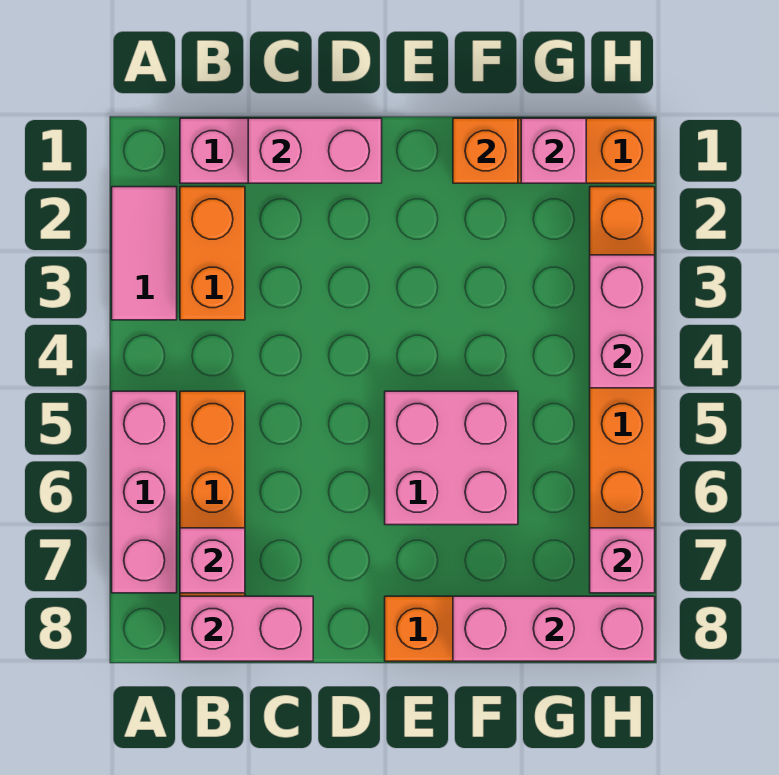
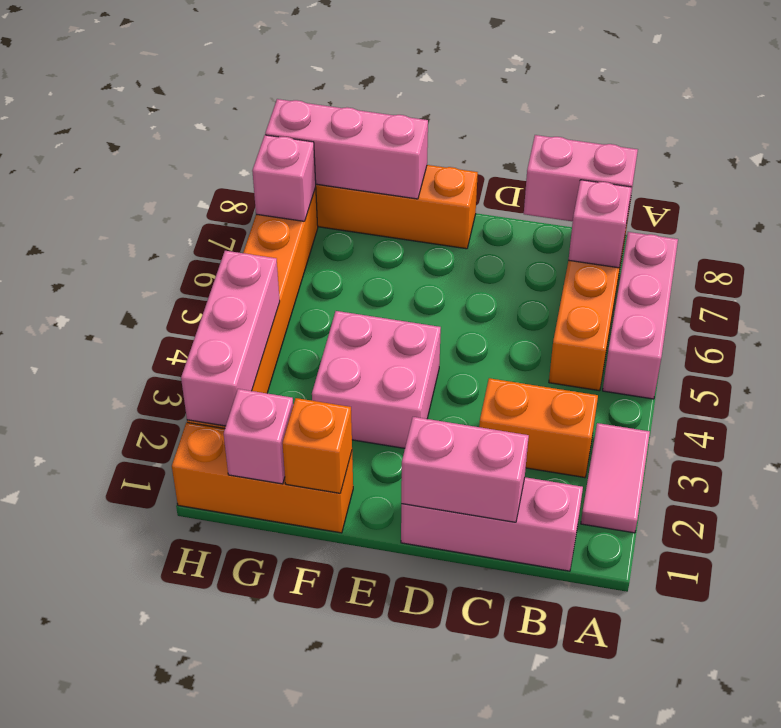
orange brick B2:B3 level 1 -> orange brick B3:C3 level 1
pink brick E5:F6 level 1 -> pink brick E3:F4 level 1
pink brick H3:H4 level 2 -> pink brick H2:H4 level 2

